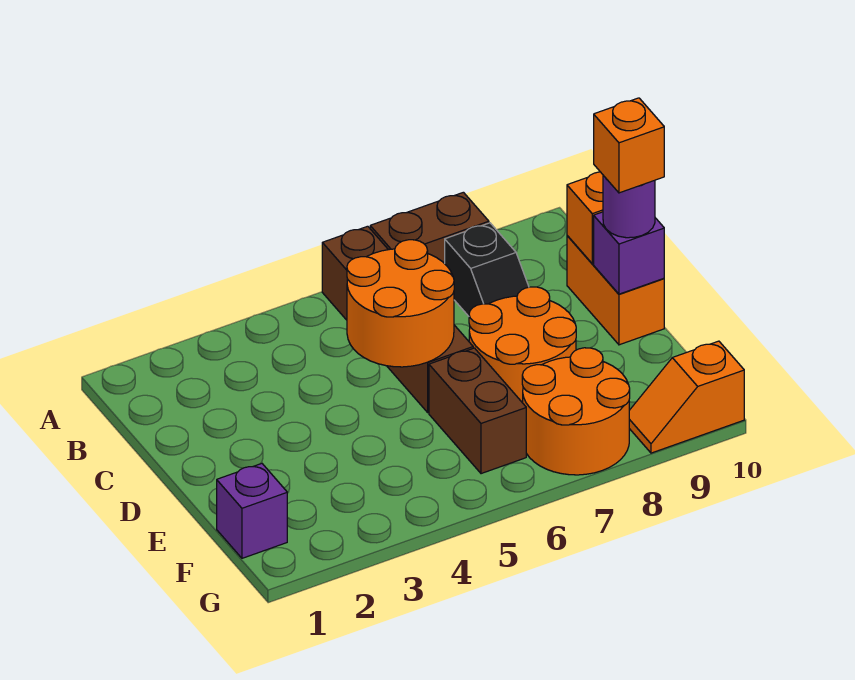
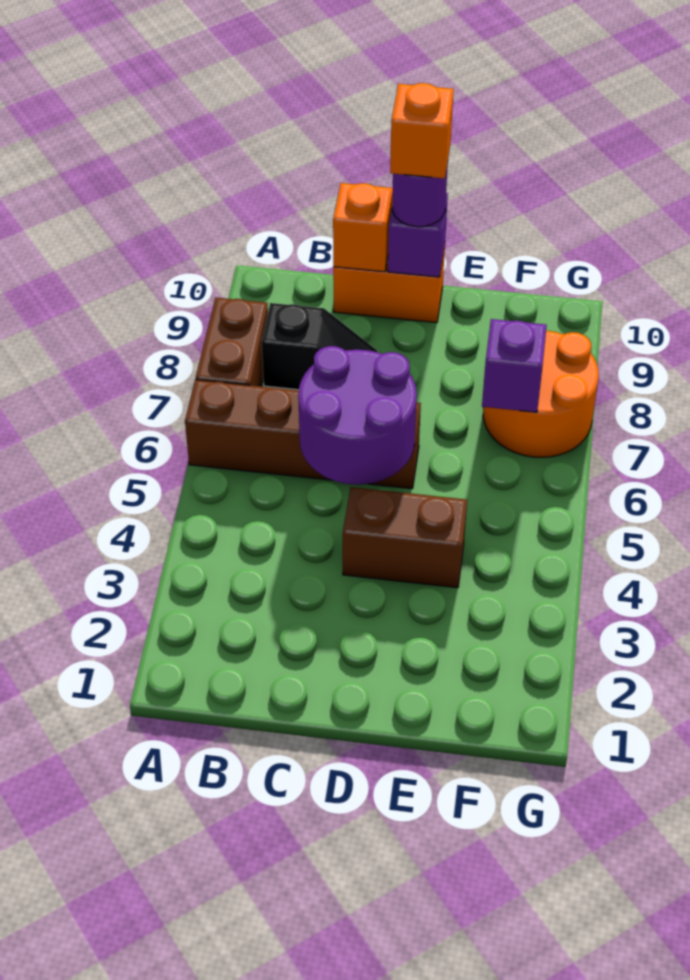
orange round brick C5:D6 level 2 -> purple round brick C5:D6 level 2
orange round brick D7:E8 level 1 -> none
brown brick E6:F6 level 1 -> brown brick D4:E4 level 1
purple brick F1 level 1 -> purple brick F7 level 2
orange slope G9:G10 level 1 top 10 -> none

